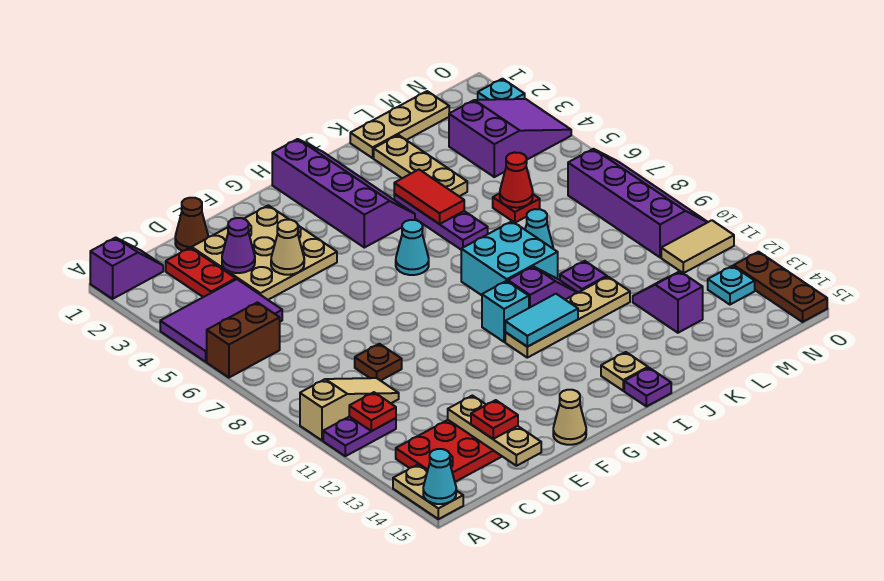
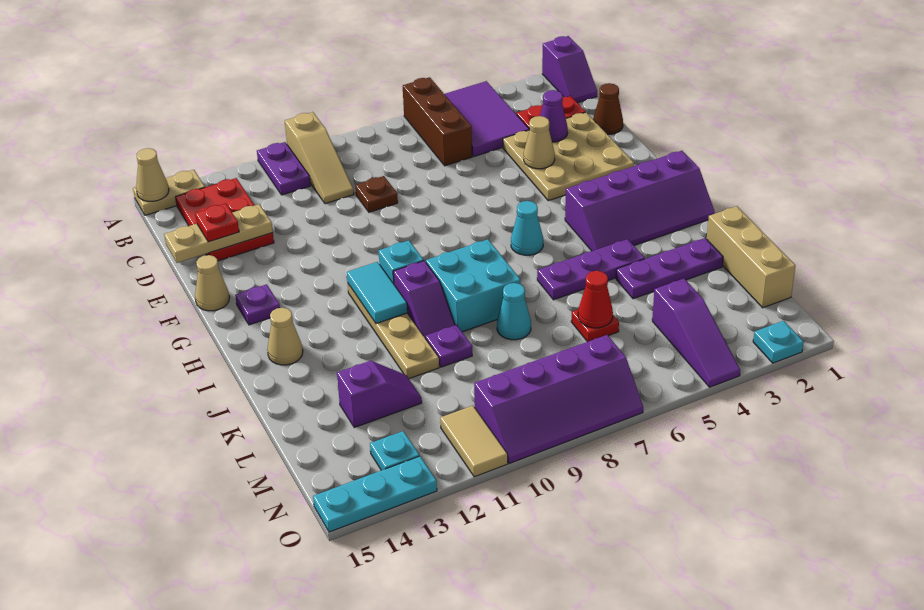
brown brick A6:B6 level 1 -> brown brick A6:C6 level 1
cyan cone A15 level 2 -> tan cone A15 level 2
red plate B11 level 2 -> none
tan plate I14 level 1 -> tan cone I14 level 1
purple plate I15 level 1 -> purple plate G14 level 1
red tile J4:J5 level 2 -> none
tan plate K1:M1 level 1 -> tan brick K1:M1 level 1
tan plate K2:K4 level 1 -> purple plate K2:K4 level 1
purple slope M3:O4 level 1 top M -> purple slope M4:O4 level 1 top M
brown plate O13:O15 level 1 -> cyan plate O13:O15 level 1

